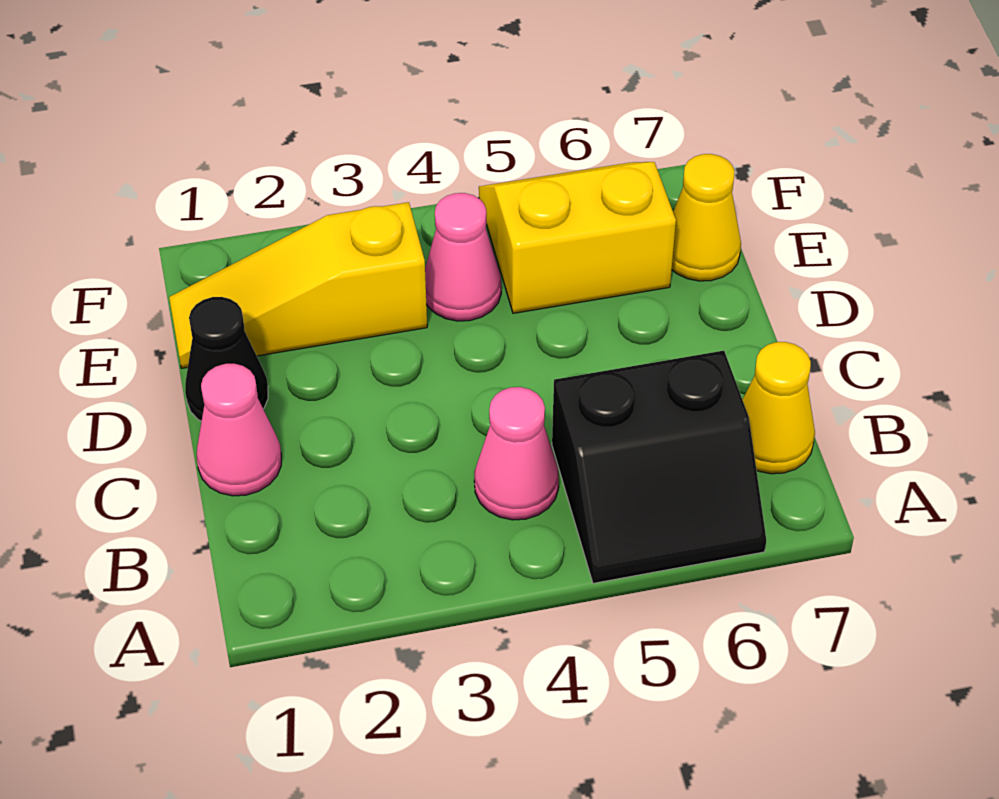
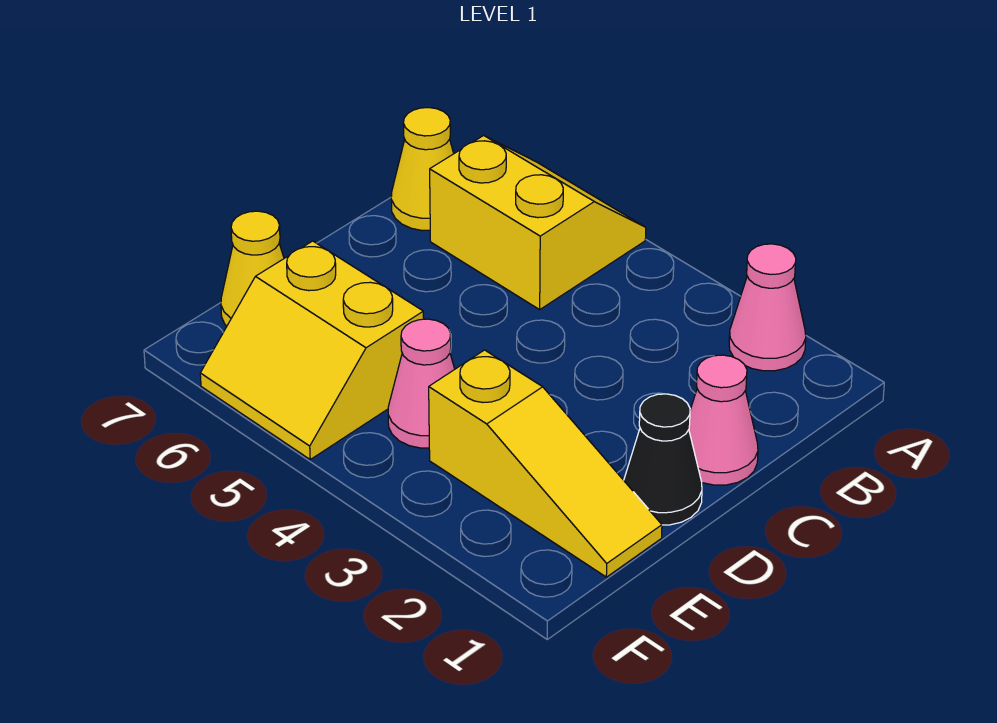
black slope A5:B6 level 1 top B -> yellow slope A5:B6 level 1 top B
pink cone B4 level 1 -> pink cone A2 level 1

